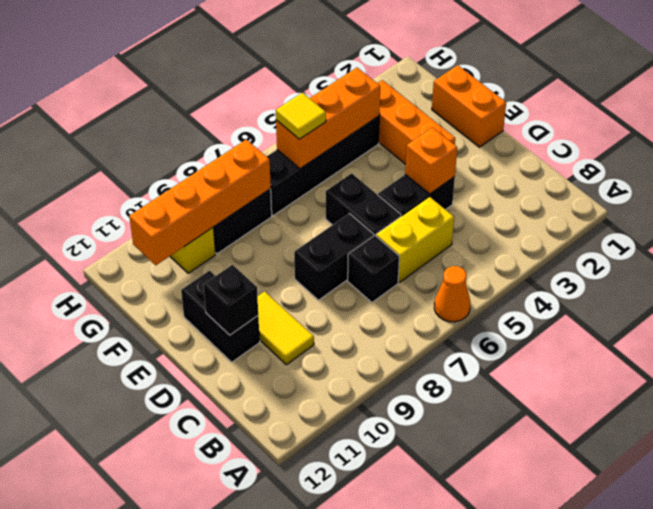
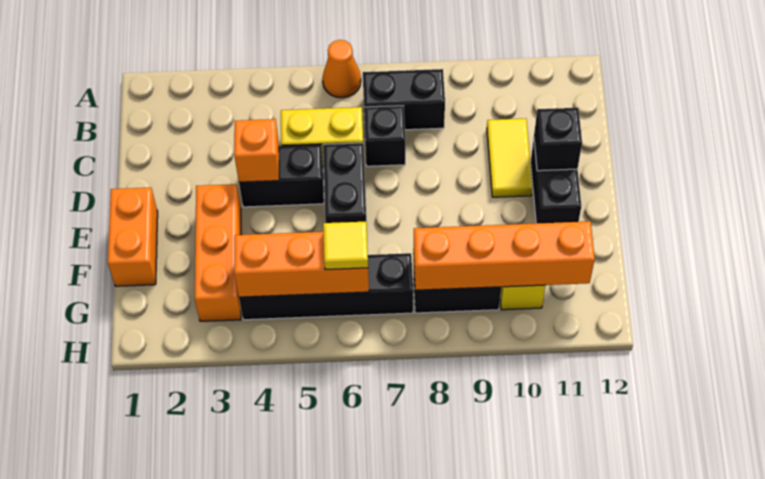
black brick D7:D8 level 1 -> black brick B7:B8 level 1

